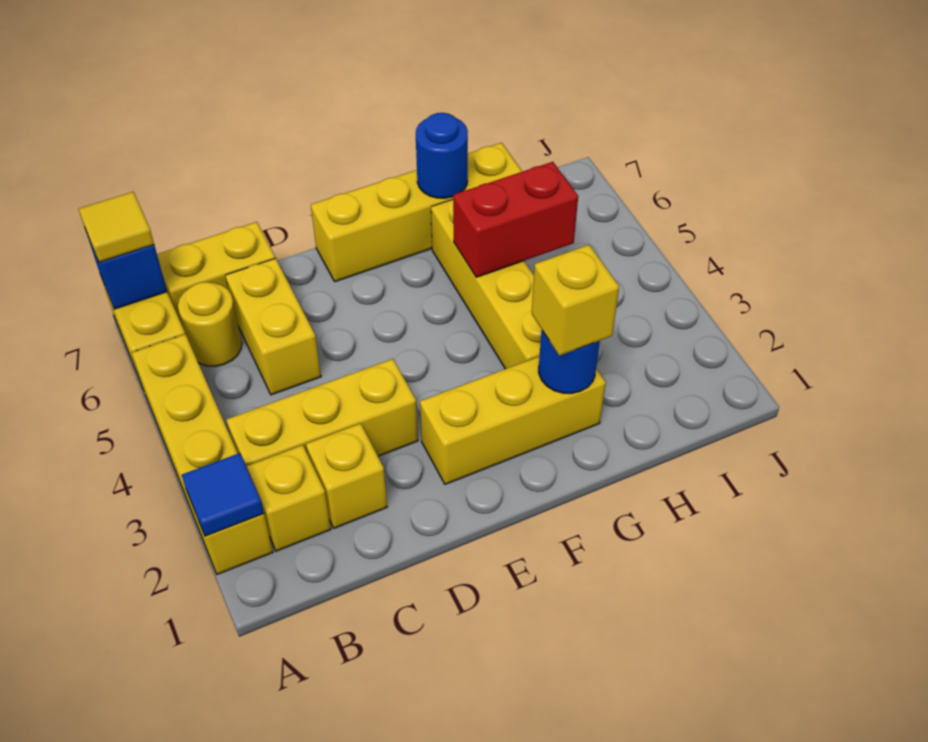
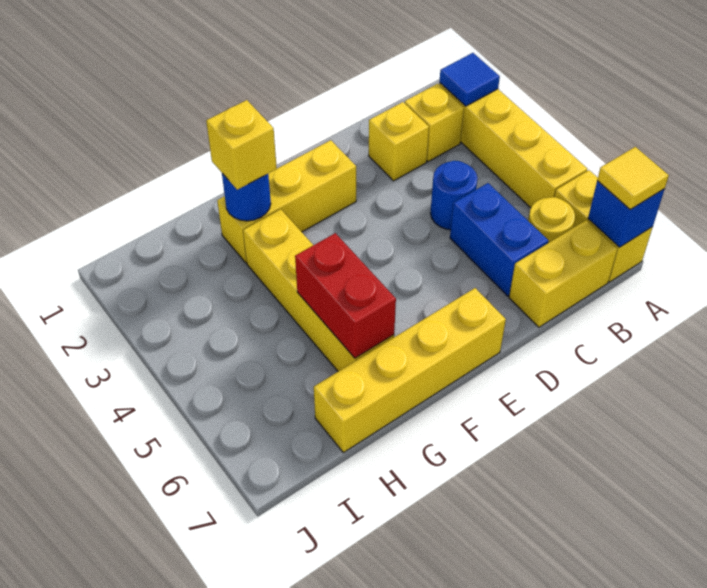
yellow brick B3:D3 level 1 -> none
yellow brick C5:C6 level 1 -> blue brick C5:C6 level 1
red brick G5:H5 level 2 -> red brick G5:G6 level 2
blue round brick G7 level 2 -> blue round brick C4 level 1

